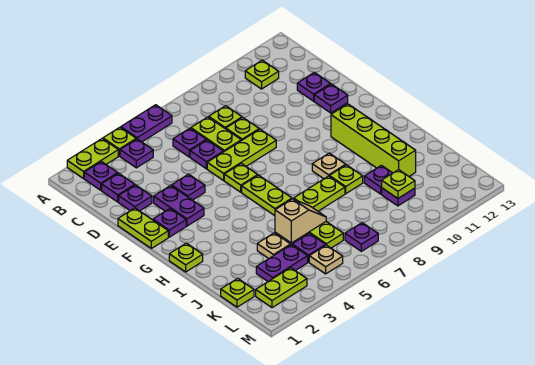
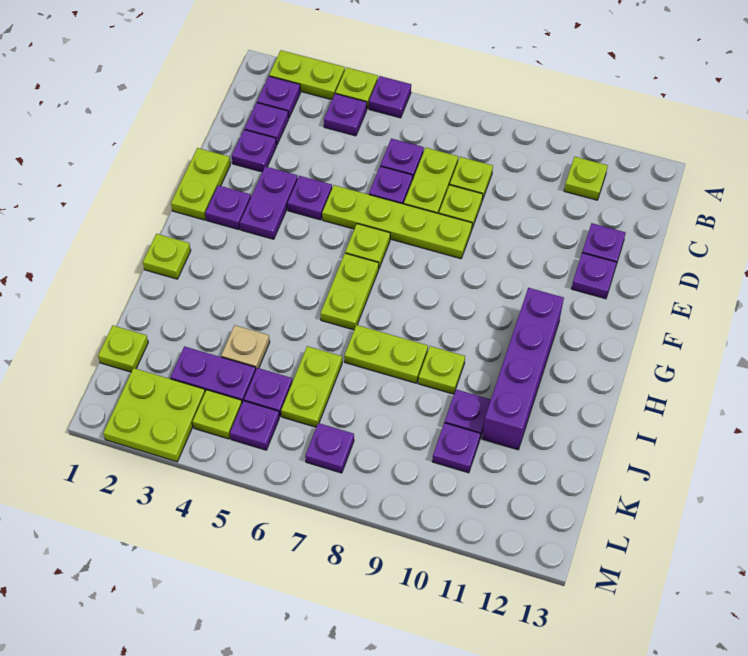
purple plate A5:A6 level 1 -> purple plate A5 level 1
lime plate E6:E8 level 1 -> lime plate E5:E8 level 1
lime brick G11:J11 level 1 -> purple brick G11:J11 level 1
tan plate H9 level 1 -> none
tan slope J5:J6 level 2 top 5 -> none
lime plate K10 level 2 -> lime plate L4 level 1
lime plate L2:L3 level 1 -> lime plate L2:M3 level 1
tan plate L5 level 1 -> purple plate L5 level 1

